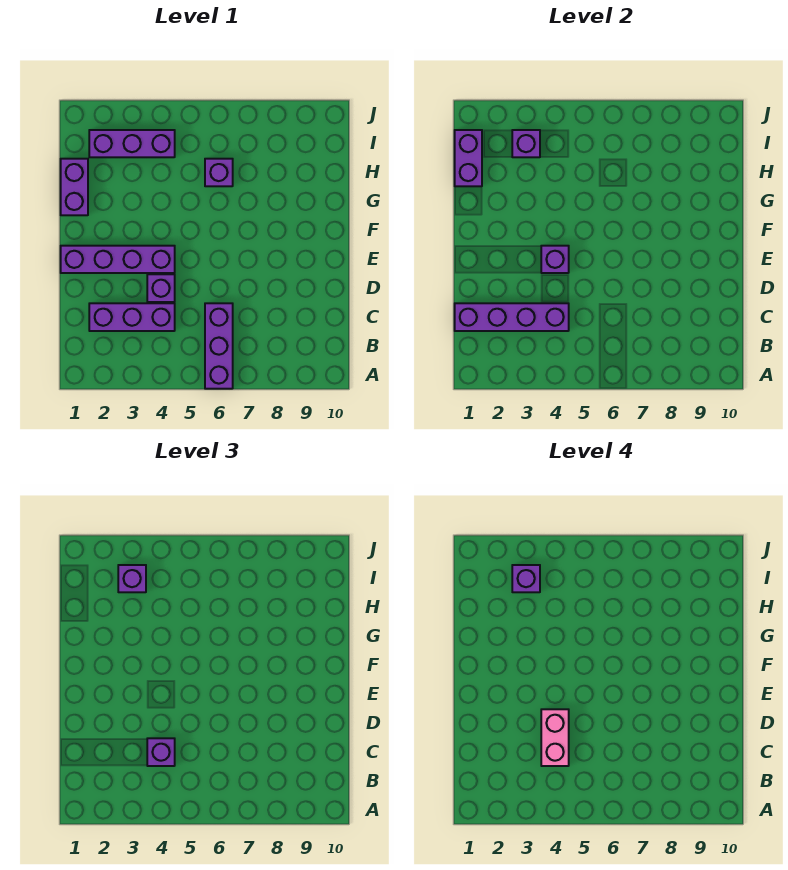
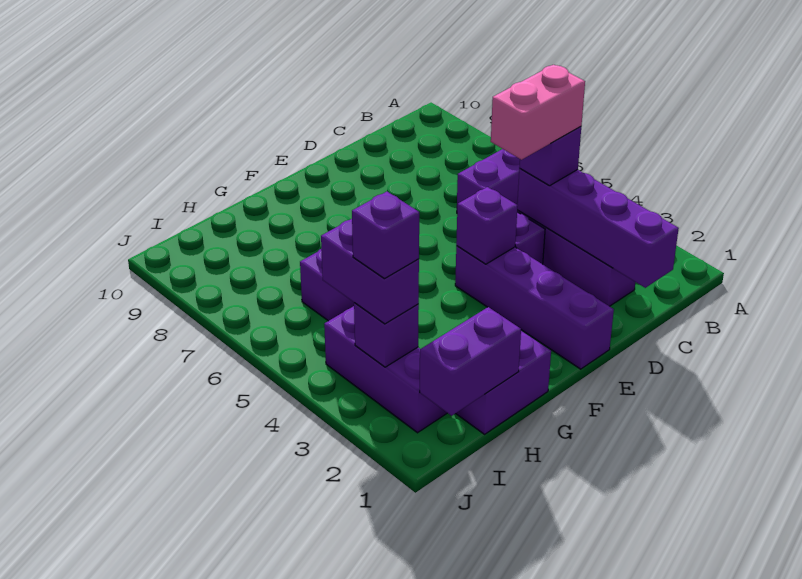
purple brick I3 level 3 -> purple brick I3:I4 level 3

